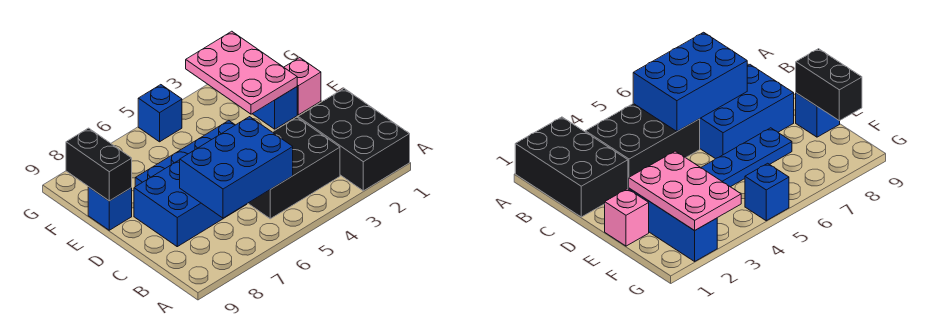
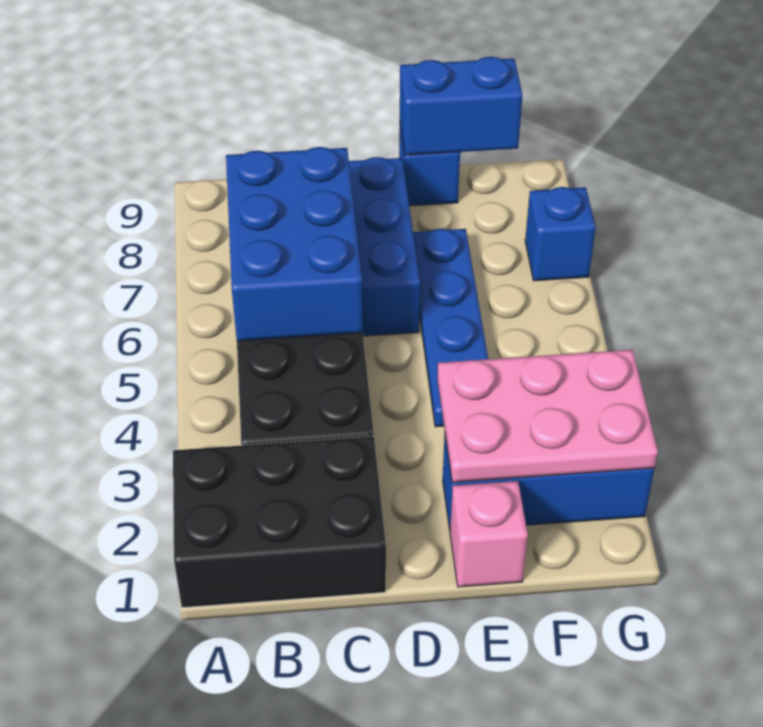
black brick E9:F9 level 2 -> blue brick E9:F9 level 2
blue brick G5 level 1 -> blue brick G7 level 1

